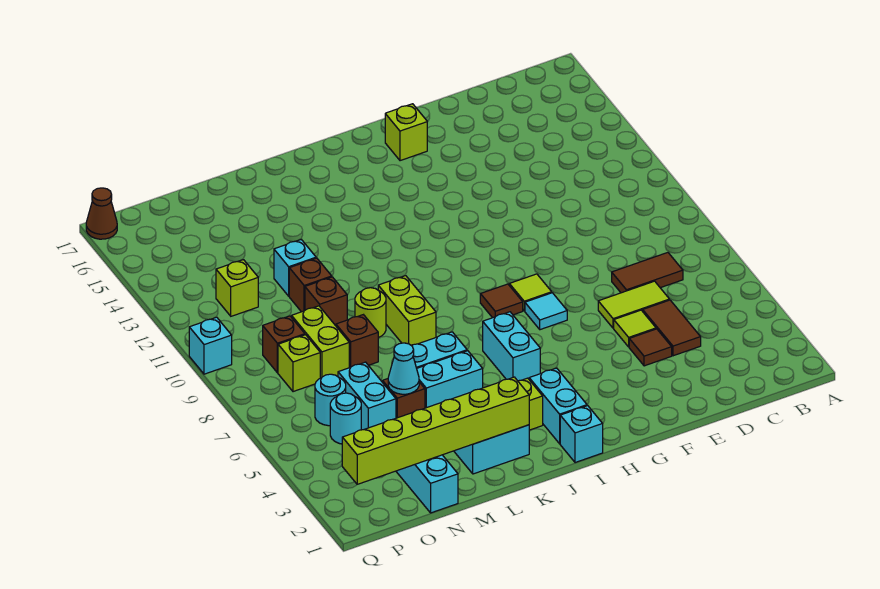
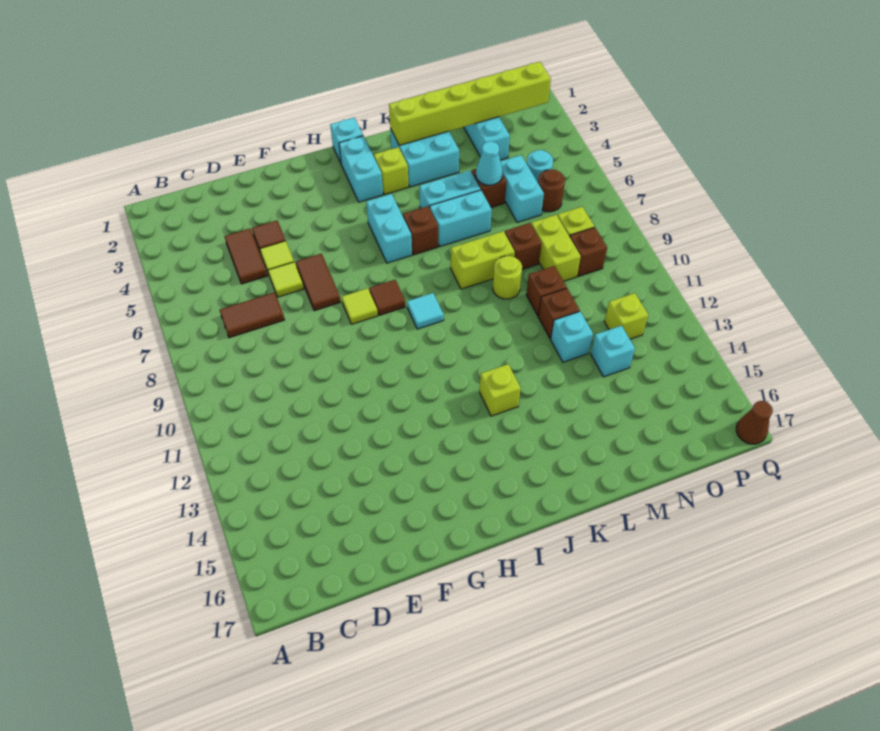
lime tile D6:E6 level 1 -> lime tile E6 level 1
none -> brown tile F6:F7 level 1
cyan tile G7 level 1 -> cyan tile I9 level 1
lime brick G16 level 1 -> lime brick J13 level 1
none -> brown brick J6 level 1
lime brick K8:K9 level 1 -> lime brick K8:L8 level 1
cyan round brick O6 level 1 -> brown round brick O6 level 1
cyan brick Q10 level 1 -> cyan brick N13 level 1

